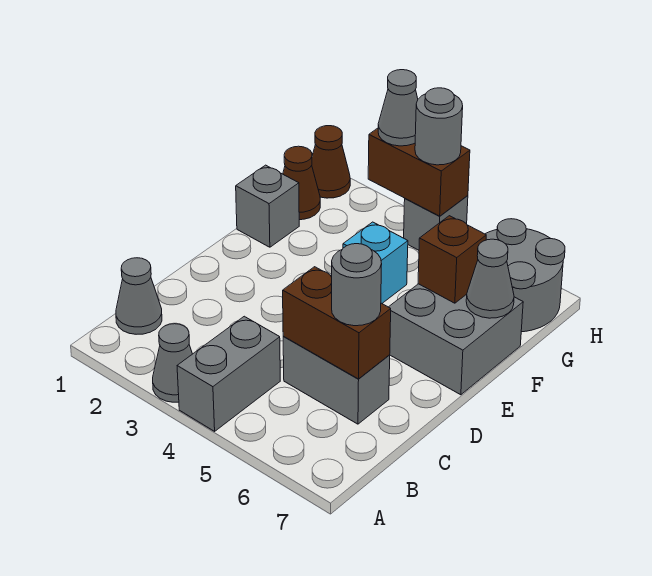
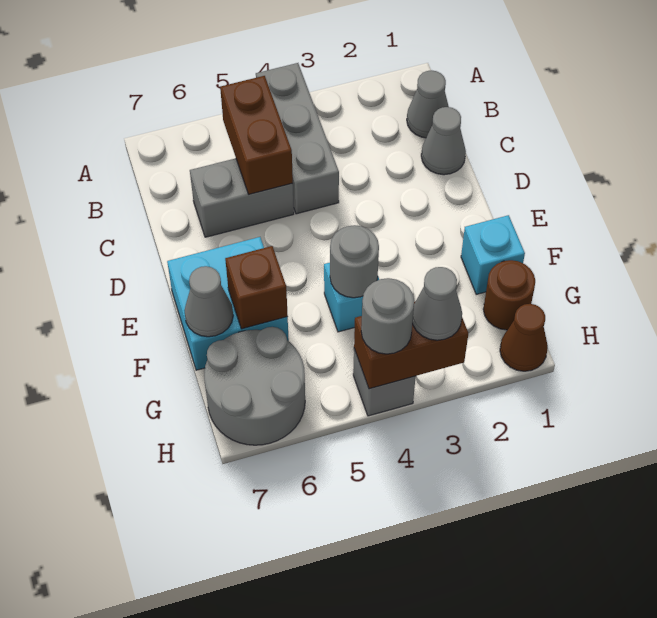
grey cone A3 level 1 -> grey cone C1 level 1
grey brick A4:B4 level 1 -> grey brick A4:C4 level 1
brown brick C5:C6 level 2 -> brown brick B5:C5 level 2
grey round brick C6 level 3 -> grey round brick F4 level 2
grey brick E6:F7 level 1 -> cyan brick E6:F7 level 1
grey brick F1 level 1 -> cyan brick F1 level 1
brown cone G1 level 1 -> brown round brick G1 level 1

